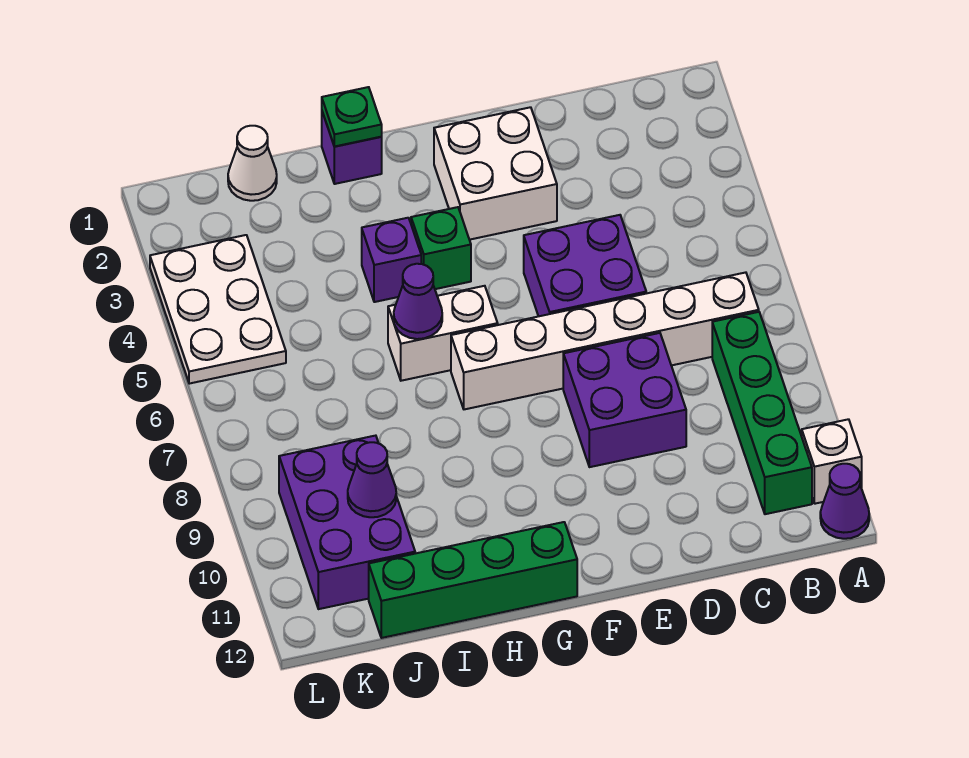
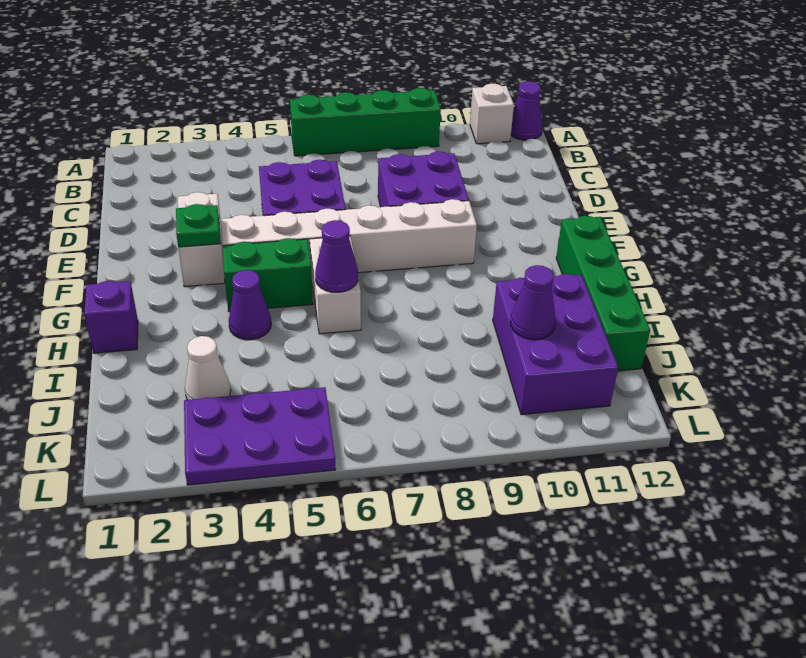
white brick B7:G7 level 1 -> white brick F4:F9 level 1
green brick B8:B11 level 1 -> green brick A6:A9 level 1
white brick E2:F3 level 1 -> white brick E3:F3 level 1
green brick G4 level 1 -> green brick G4:G5 level 1
green plate H1 level 2 -> green plate F3 level 2
purple brick H4 level 1 -> purple cone H4 level 1
white cone J1 level 1 -> white cone J3 level 1
purple brick J9:K11 level 1 -> purple brick I10:K11 level 1
white plate K3:L5 level 1 -> purple plate K3:L5 level 1

